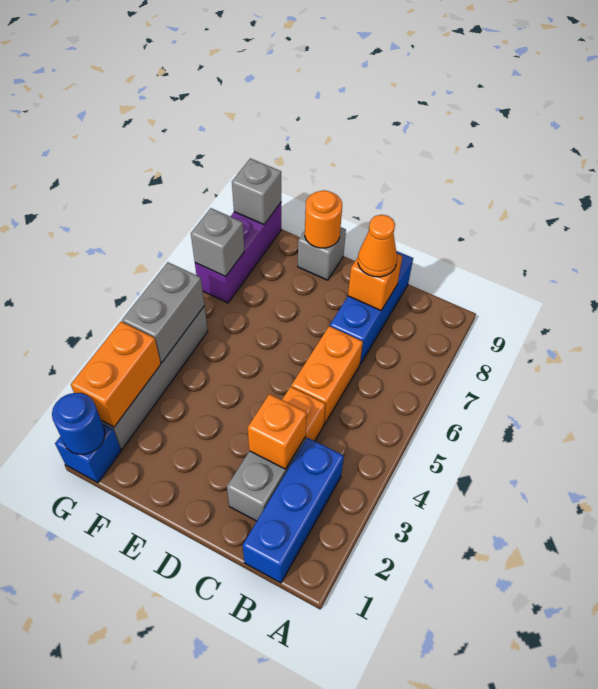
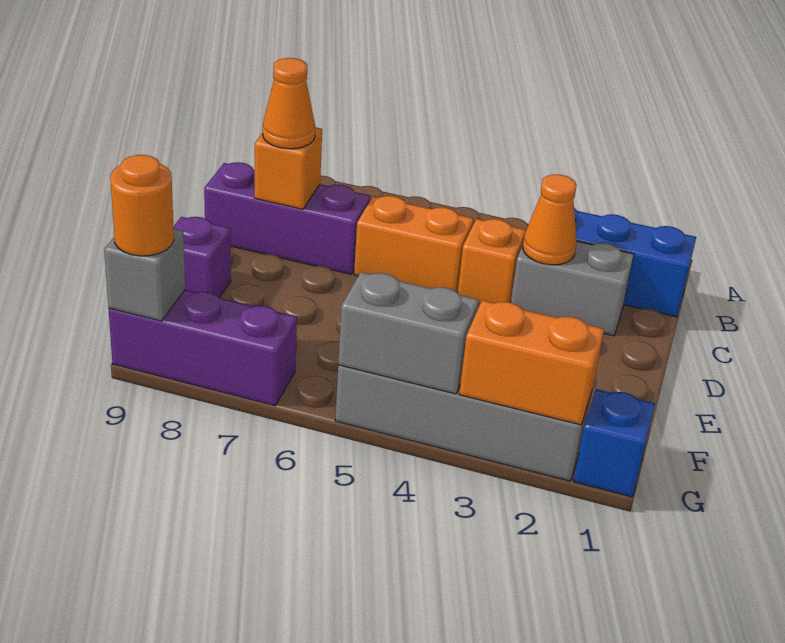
orange brick C3 level 2 -> orange cone C3 level 2
blue brick C7:C9 level 1 -> purple brick C7:C9 level 1
grey brick E9 level 1 -> purple brick E9 level 1
orange round brick E9 level 2 -> orange round brick G9 level 3
blue round brick G1 level 2 -> none
grey brick G7 level 2 -> none

